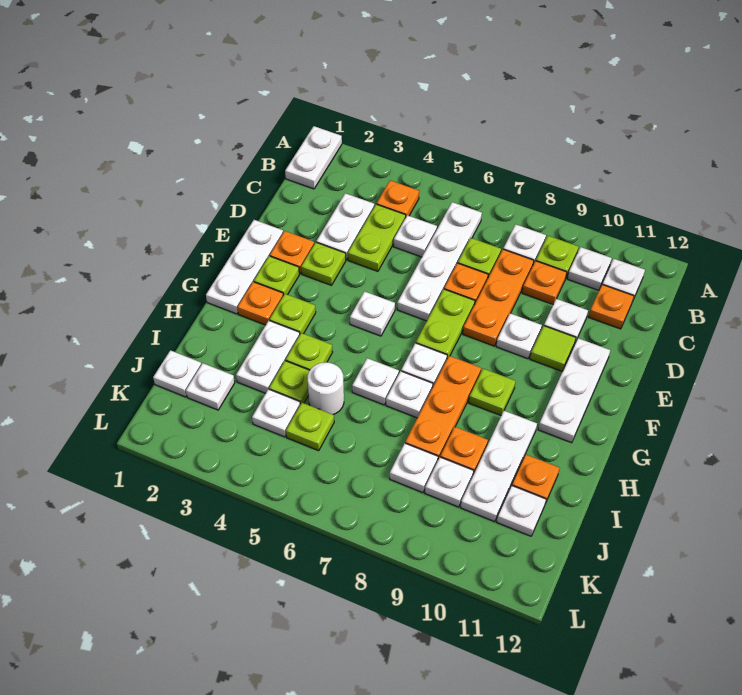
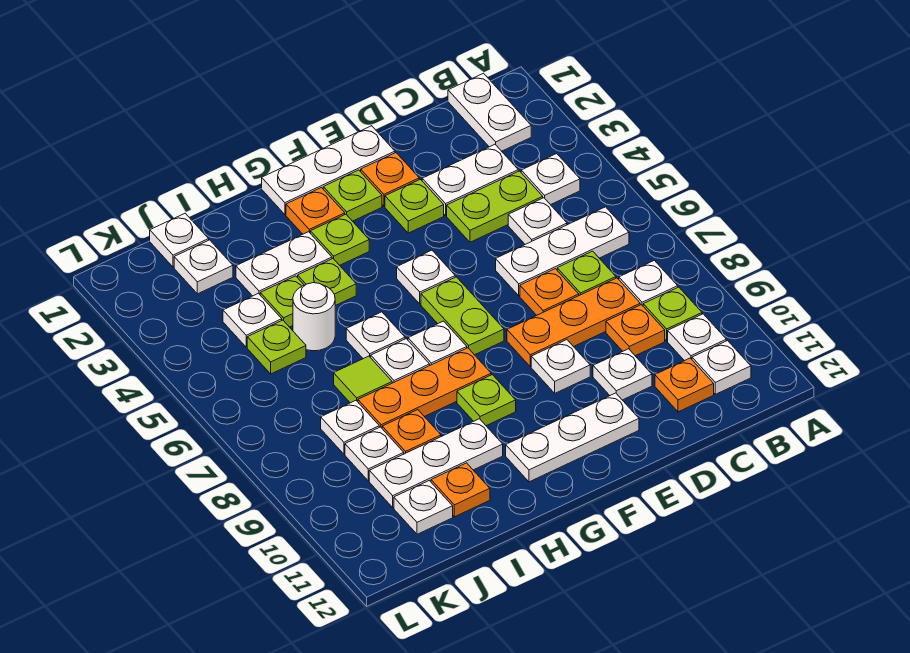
white plate A1:B1 level 1 -> white plate B1:B2 level 1
orange plate B4 level 1 -> white plate B4 level 1
white plate B6:E6 level 1 -> white plate B6:D6 level 1
lime plate E7:F7 level 1 -> lime plate F6:F7 level 1
lime tile E10 level 1 -> lime tile I7 level 1

